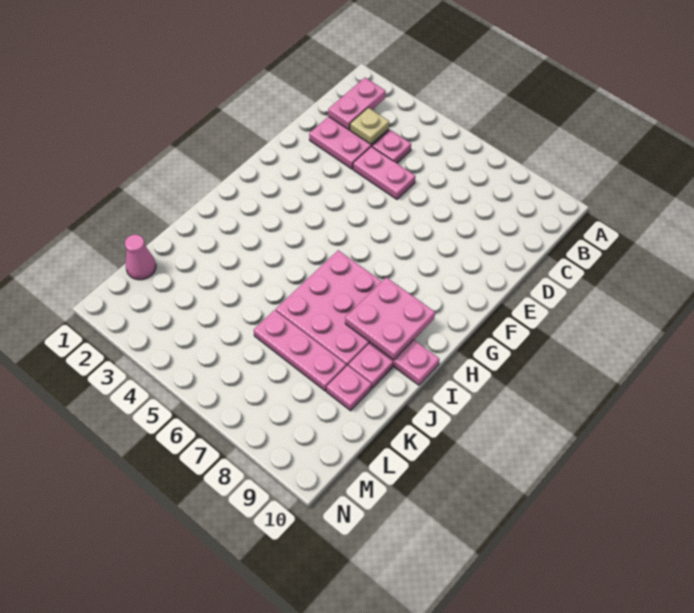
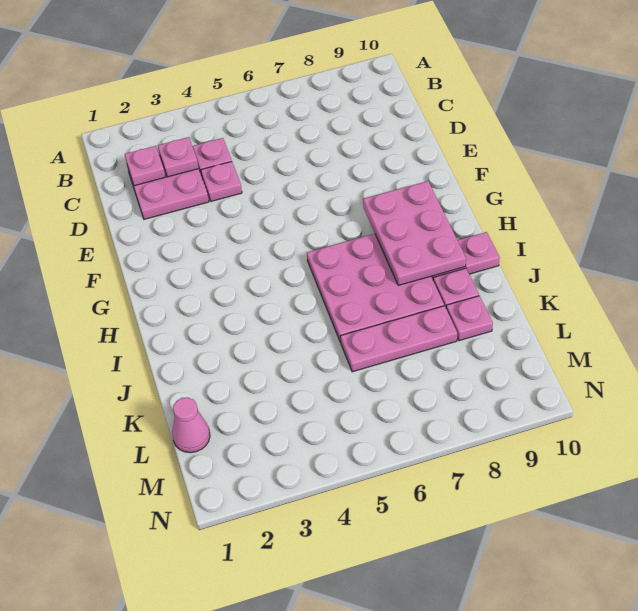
pink plate B2:C2 level 2 -> pink plate C2 level 2
tan plate C3 level 2 -> pink plate C3 level 2
pink plate D4:D5 level 1 -> pink plate D4 level 1
pink plate H8:I9 level 2 -> pink plate G8:I9 level 2

